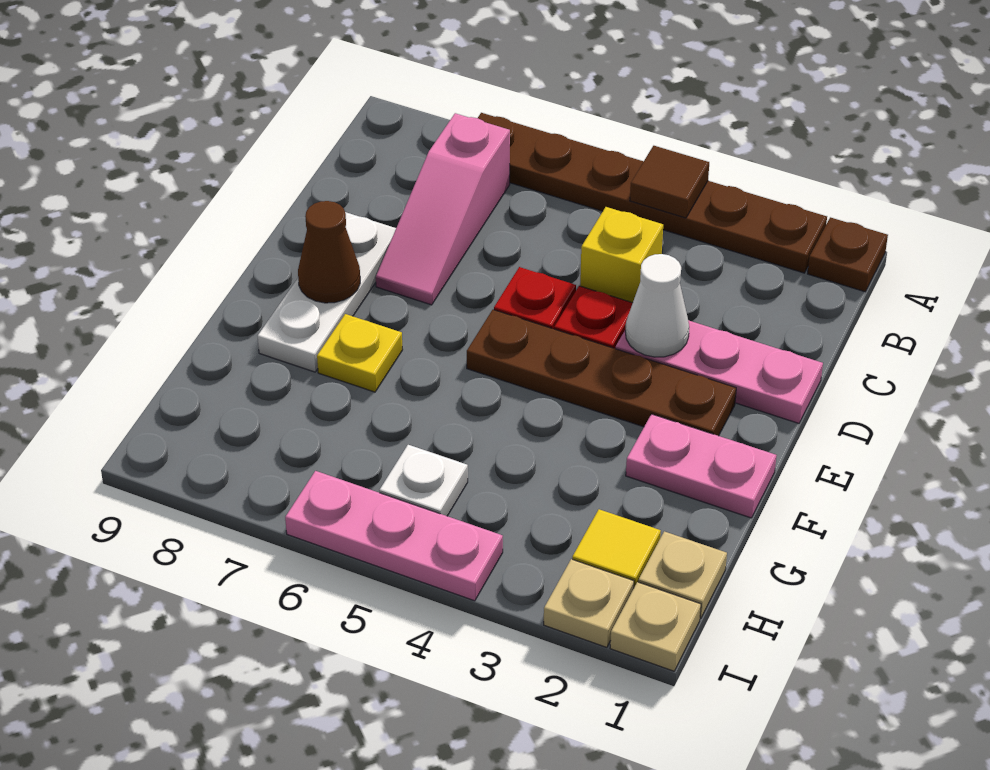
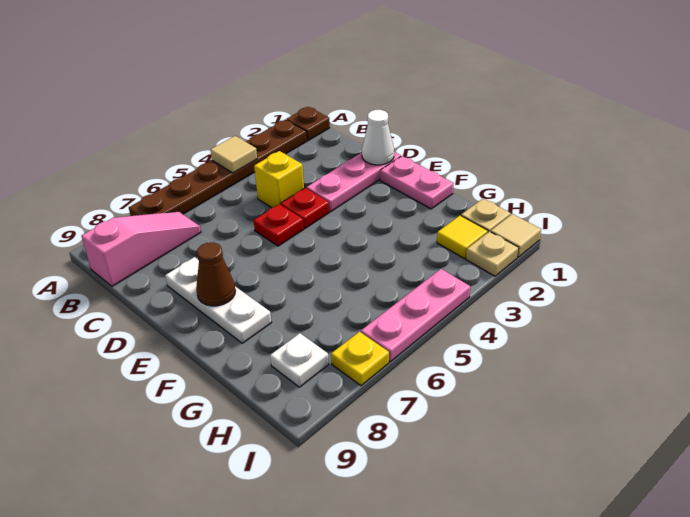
brown tile A4 level 2 -> tan tile A4 level 2
pink slope B7:D7 level 1 top B -> pink slope B7:B9 level 1 top 9
white cone D3 level 2 -> white cone D1 level 2
brown plate E2:E5 level 1 -> none
pink plate F1:F2 level 1 -> pink plate E1:F1 level 1
yellow plate F7 level 1 -> yellow plate I7 level 1
white plate H5 level 1 -> white plate H8 level 1
tan plate I1 level 1 -> tan tile I1 level 1

